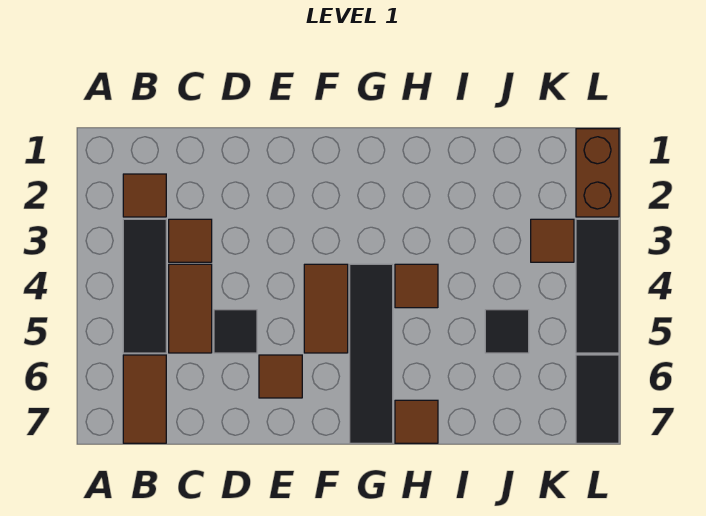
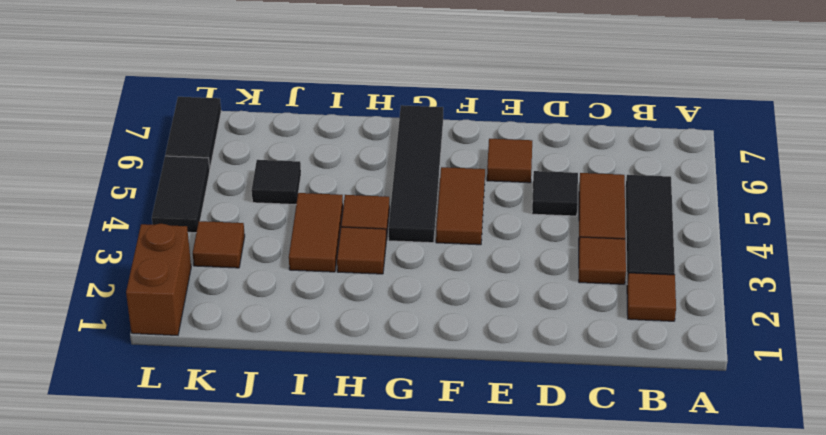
brown tile B6:B7 level 1 -> brown tile I3:I4 level 1
brown tile H7 level 1 -> brown tile H3 level 1
black tile L3:L5 level 1 -> black tile L4:L5 level 1

